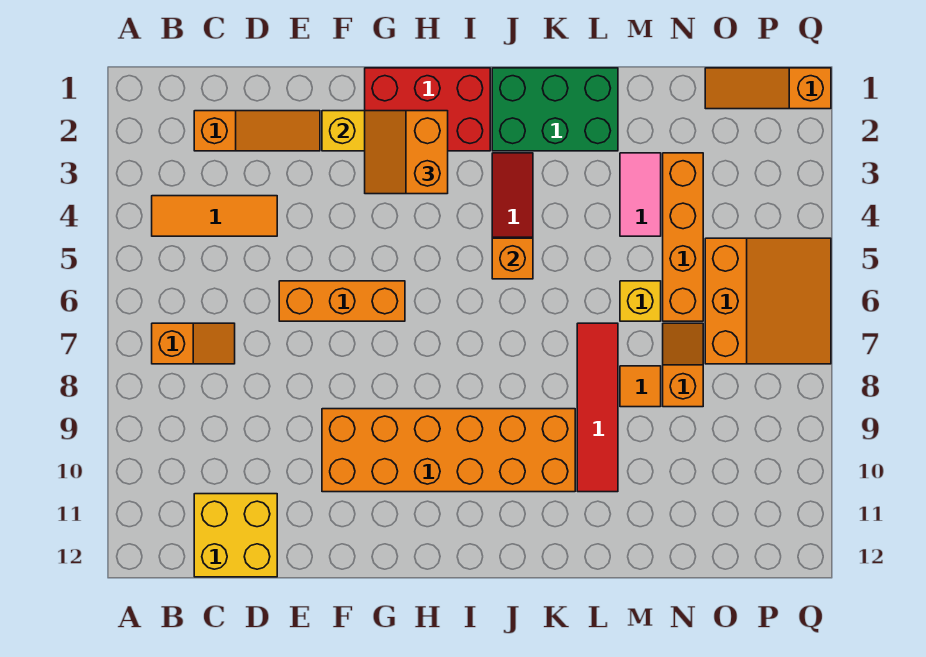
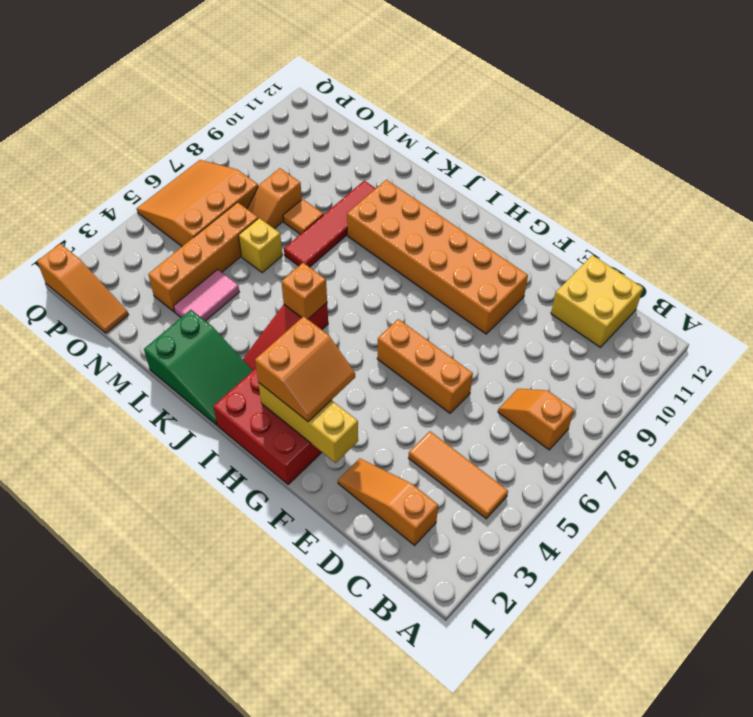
green brick J1:L2 level 1 -> green slope J1:L2 level 1 top L

